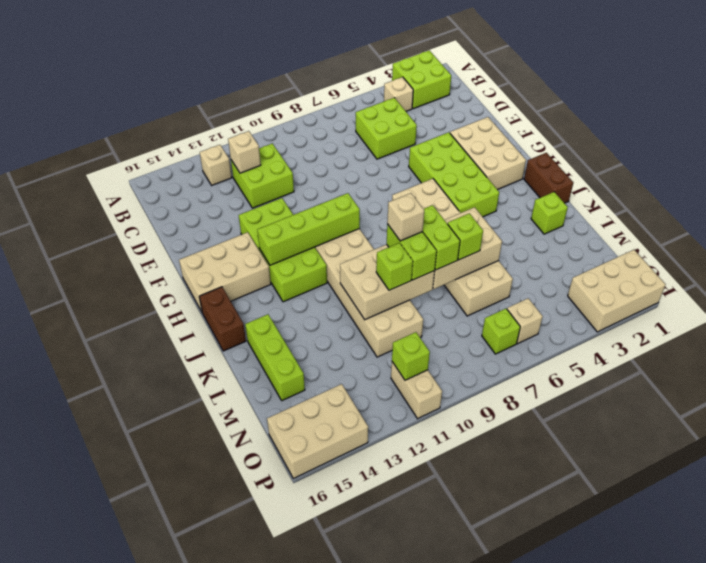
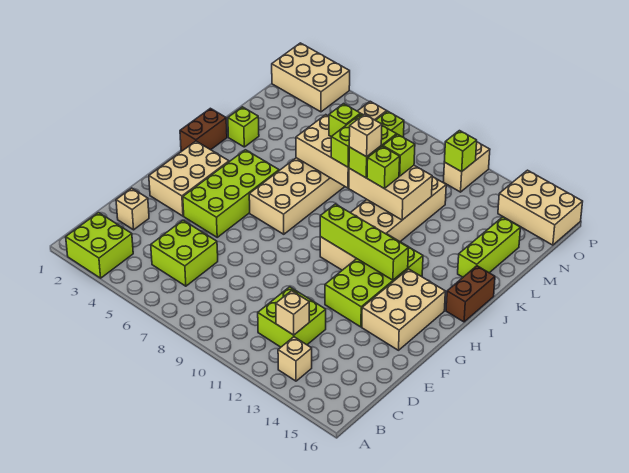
tan brick B4 level 1 -> tan brick D2 level 1
tan brick G14:H16 level 1 -> tan brick F14:H15 level 1
none -> lime brick K10 level 3

